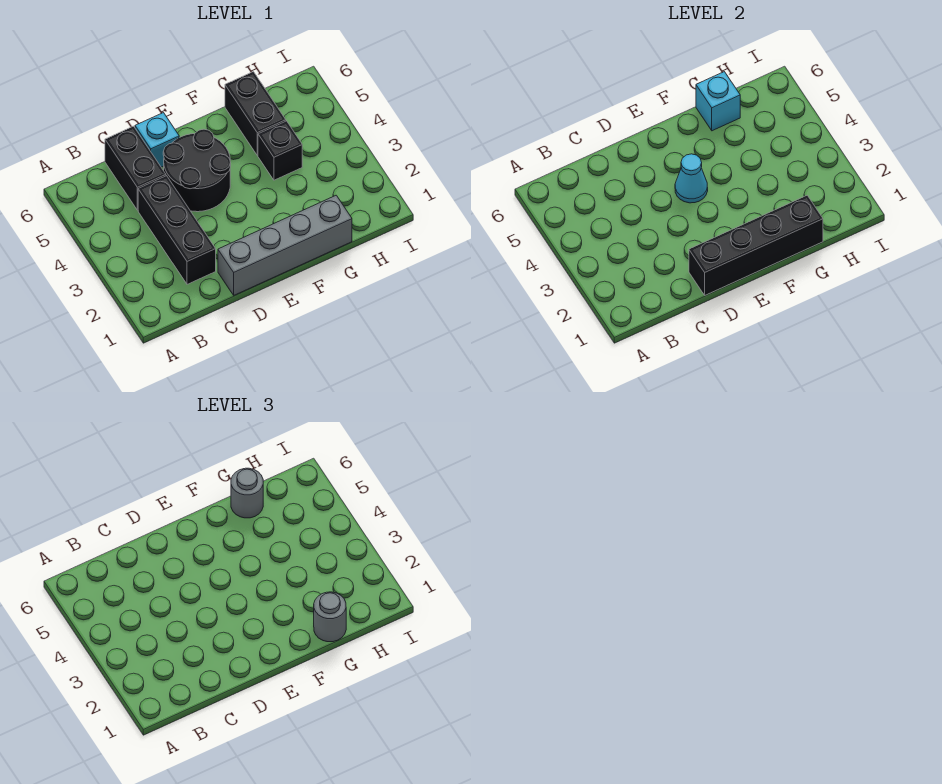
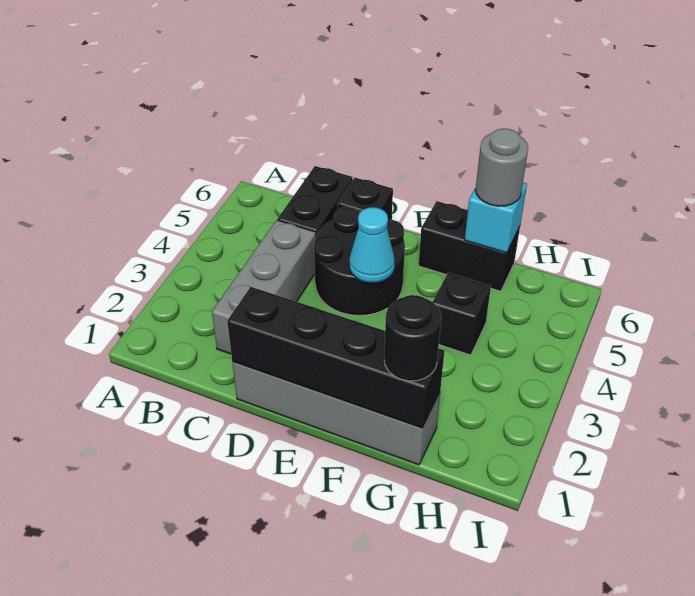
black brick C2:C4 level 1 -> grey brick C2:C4 level 1
cyan brick D6 level 1 -> black brick D6 level 1
grey round brick G1 level 3 -> black round brick G1 level 3
black brick G5:G6 level 1 -> black brick F6:G6 level 1

